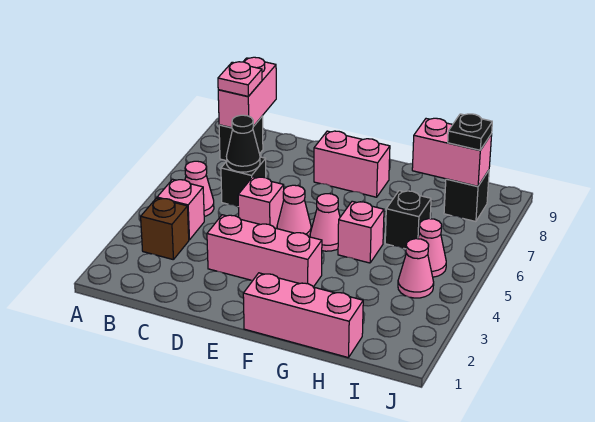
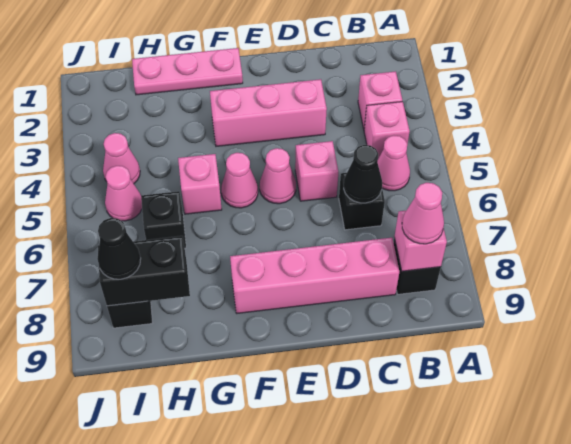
brown brick B3 level 1 -> pink brick B3 level 1
pink brick B8:B9 level 2 -> pink brick B8 level 2
pink plate B8 level 3 -> pink cone B8 level 3
pink brick E8:F8 level 1 -> pink brick C8:F8 level 1
pink brick F1:H1 level 1 -> pink plate F1:H1 level 1
pink brick H8:I8 level 2 -> black brick H8:I8 level 2
black plate I8 level 3 -> black cone I8 level 3

